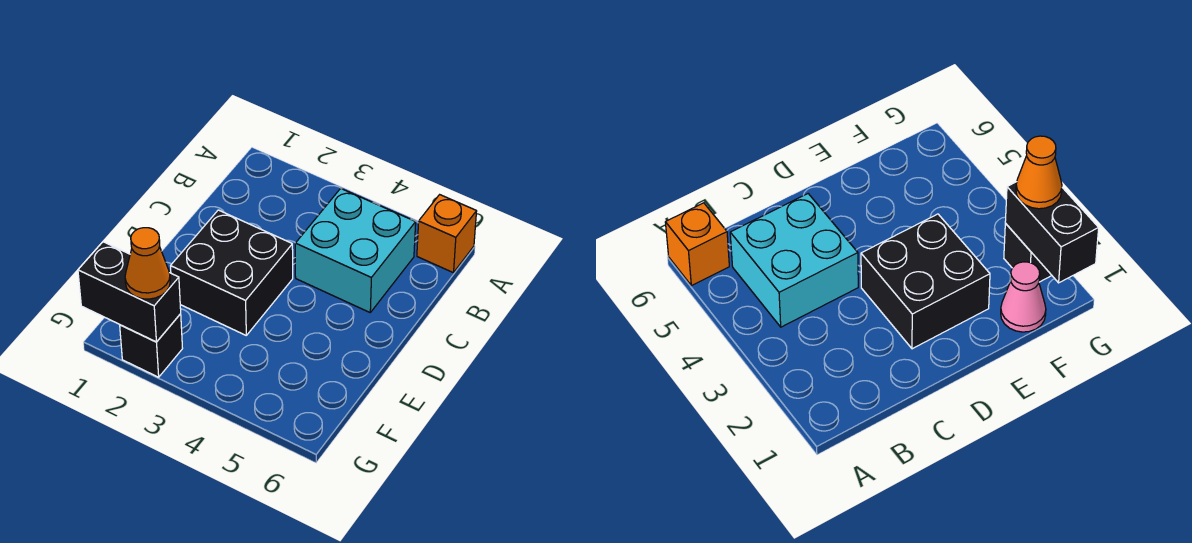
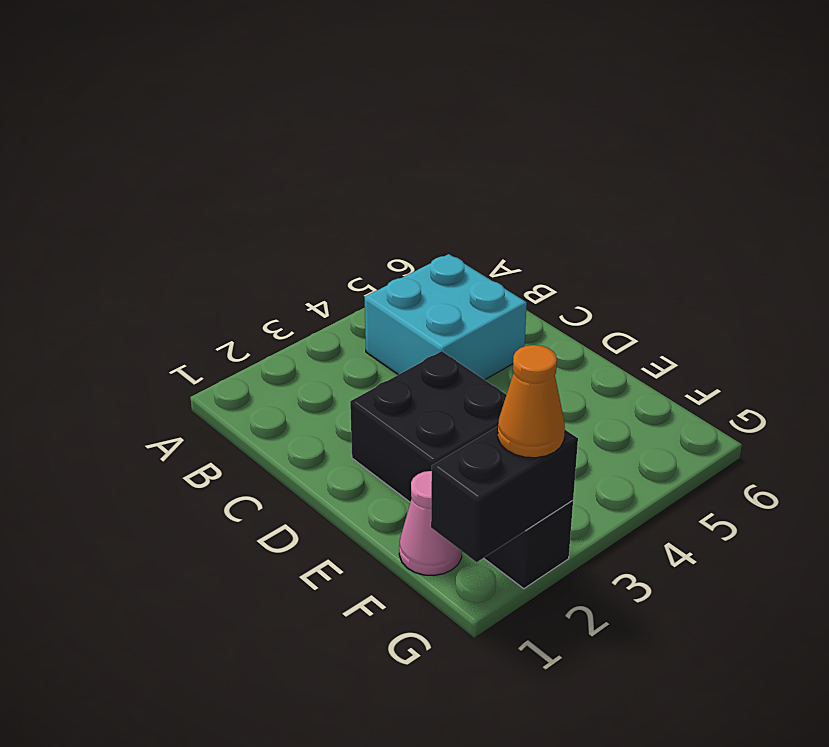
orange brick A6 level 1 -> none

